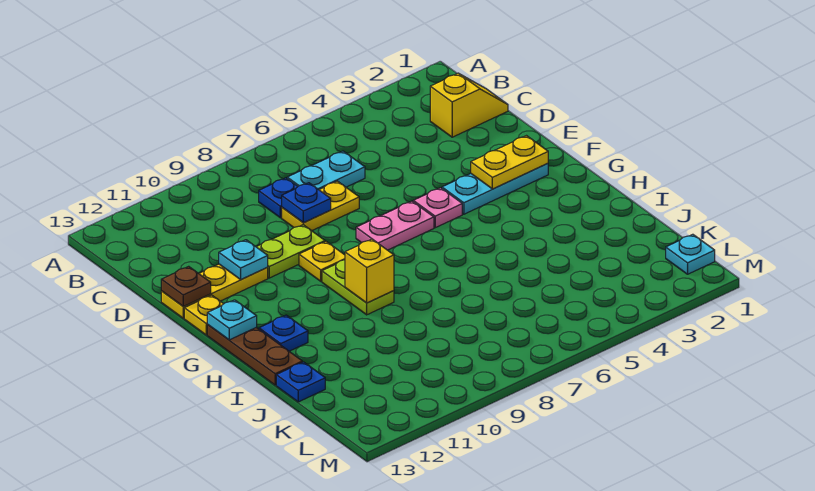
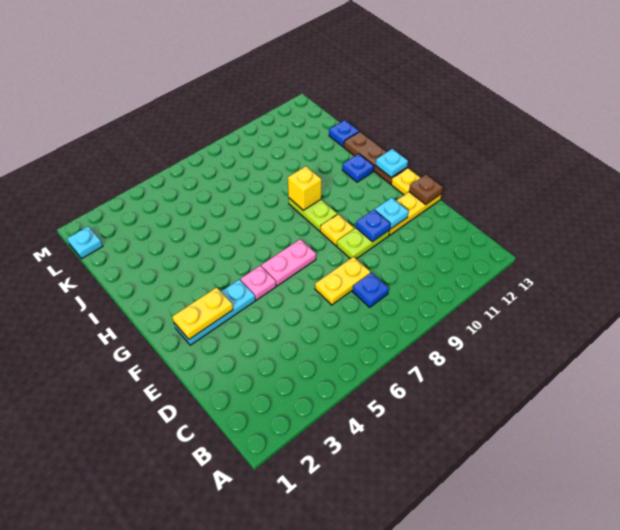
yellow slope C1:C2 level 1 top 2 -> none
cyan plate C6:C7 level 1 -> none
blue plate D8 level 2 -> blue plate E10 level 2

